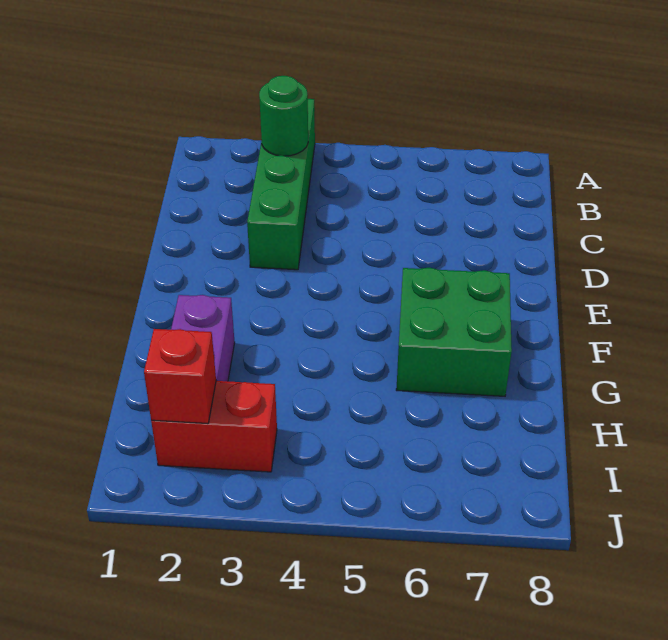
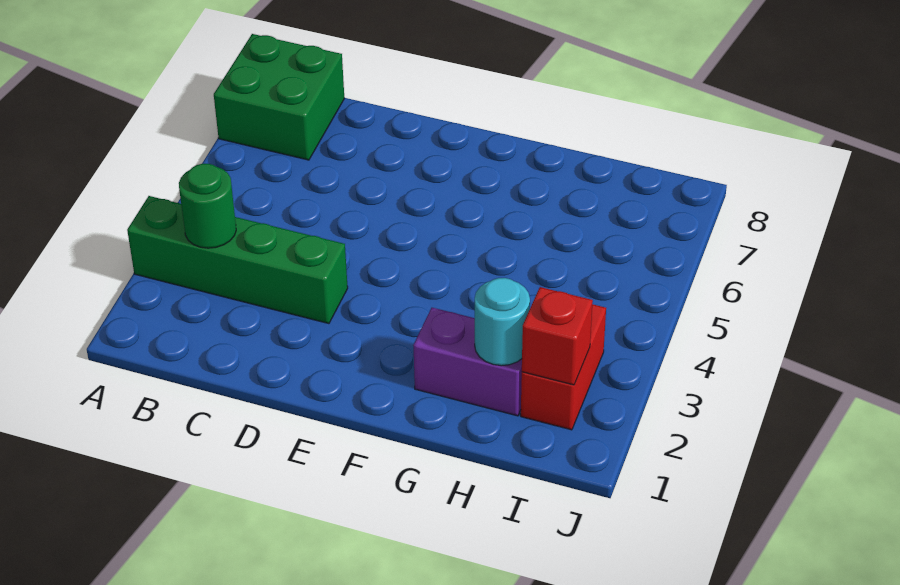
green brick F6:G7 level 1 -> green brick A7:B8 level 1
none -> cyan round brick H2 level 2

